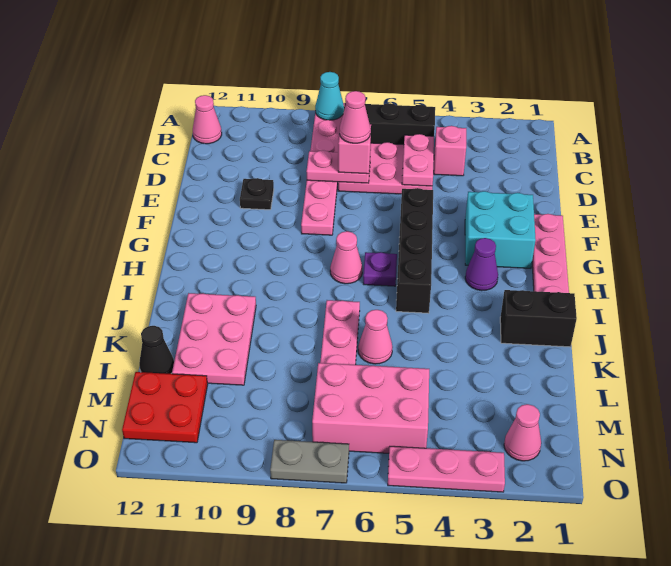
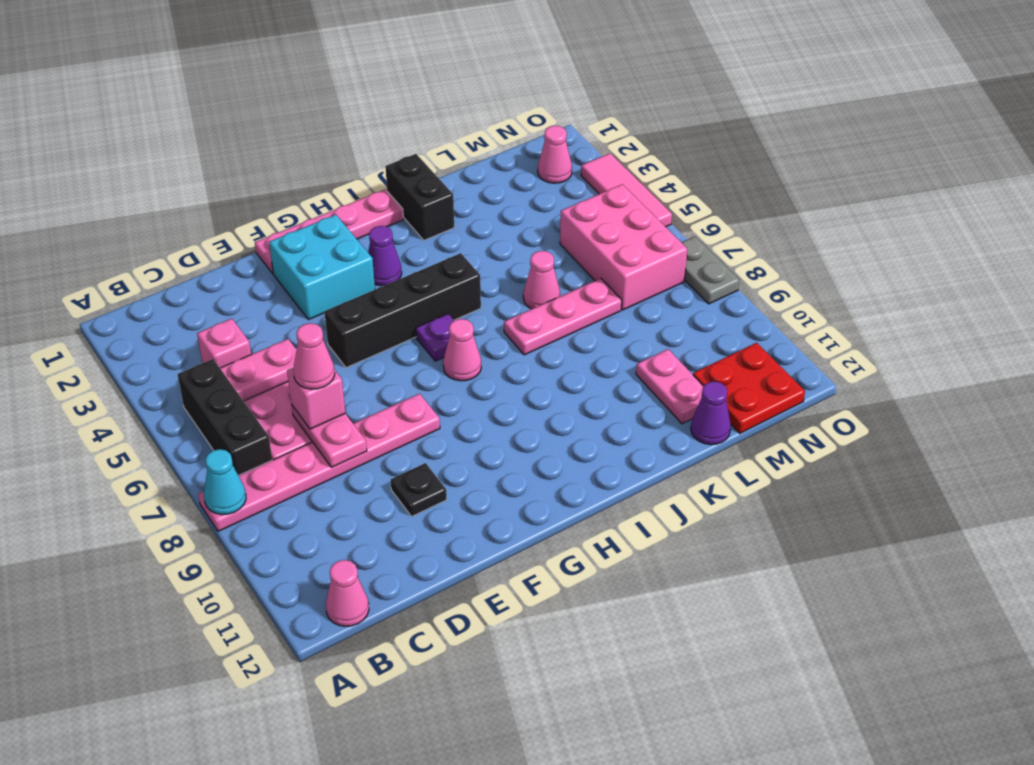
pink plate J10:L11 level 1 -> pink plate L10:L11 level 1
black cone L12 level 1 -> purple cone L12 level 1
pink plate O3:O5 level 1 -> pink tile O3:O5 level 1

